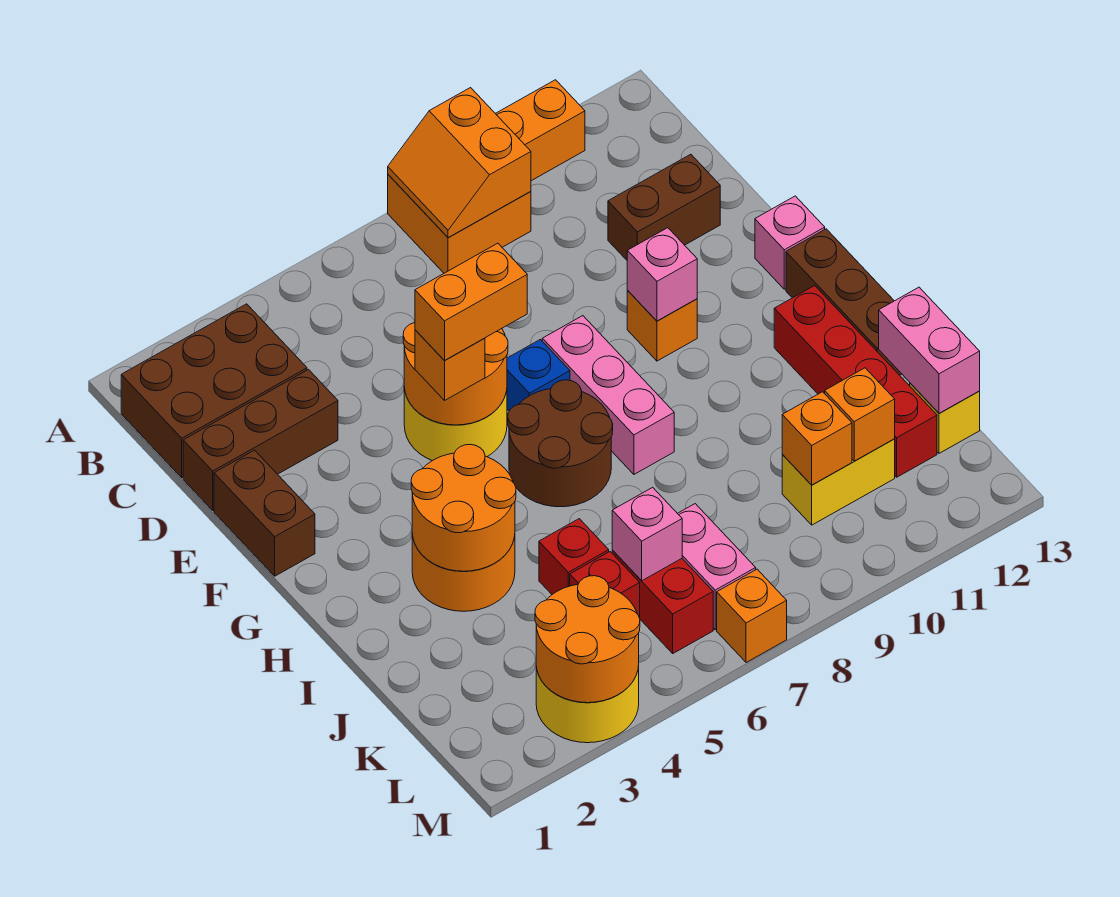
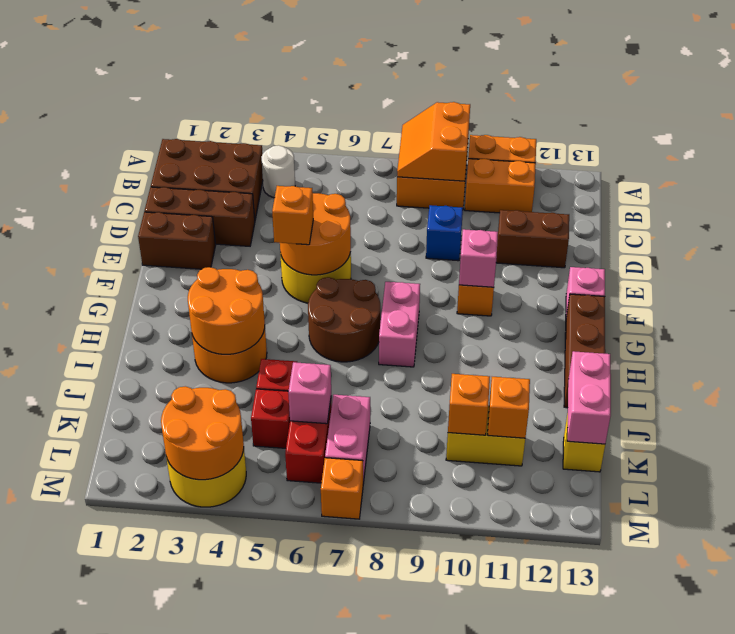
none -> white round brick B4 level 1
brown brick E1:F1 level 1 -> brown brick E1:E2 level 1
orange brick F5:F6 level 4 -> orange brick B10:B11 level 1
blue brick F7 level 1 -> blue brick D9 level 1
pink brick F8:H8 level 1 -> pink brick G8:H8 level 1
red brick H12:K12 level 1 -> none

